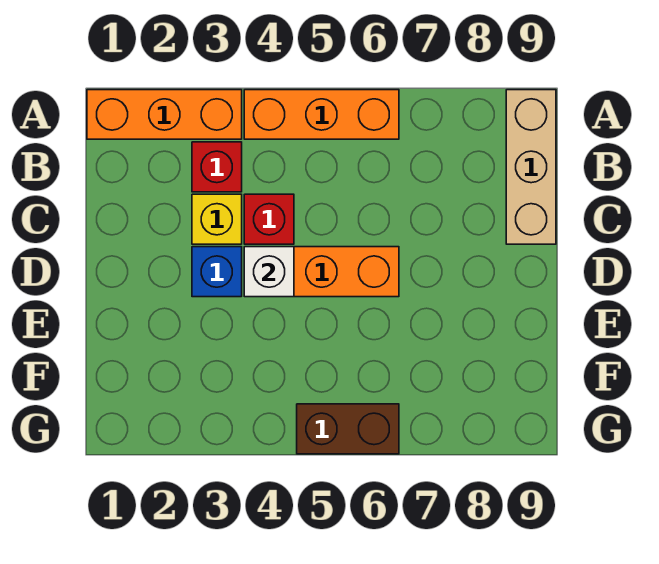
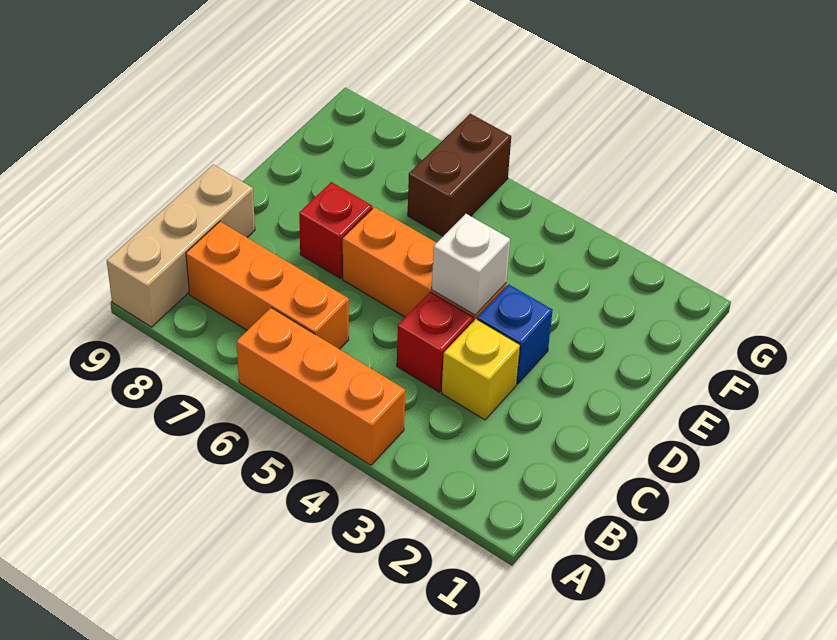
orange brick A1:A3 level 1 -> orange brick B6:B8 level 1
red brick B3 level 1 -> red brick D7 level 1
brown brick G5:G6 level 1 -> brown brick F6:G6 level 1

